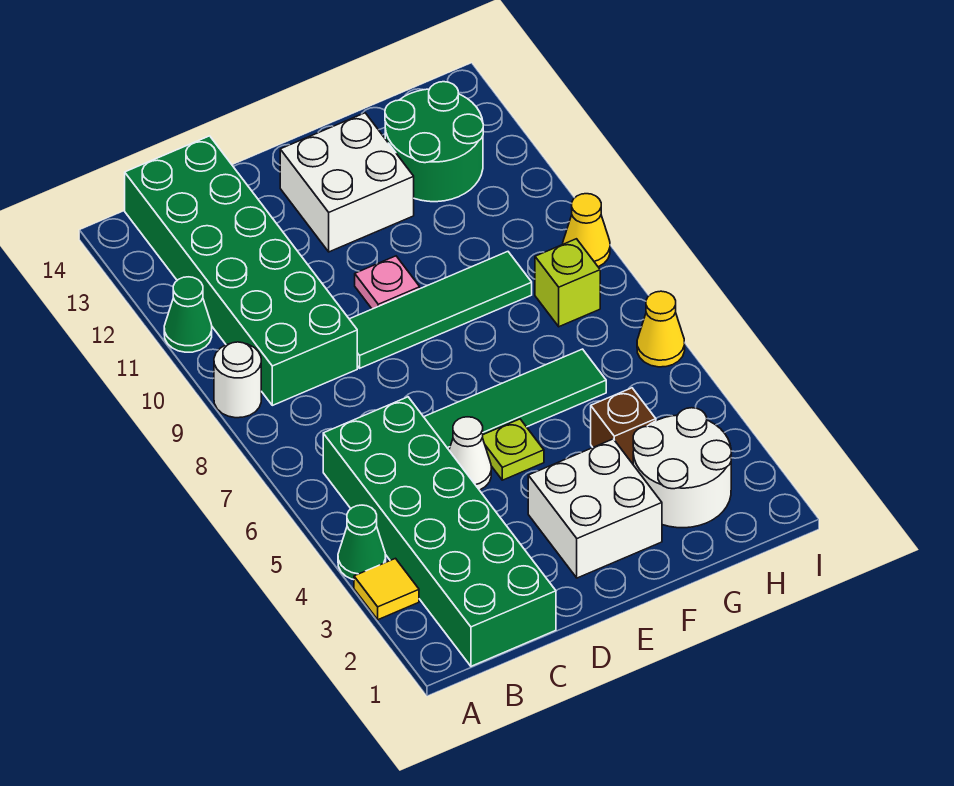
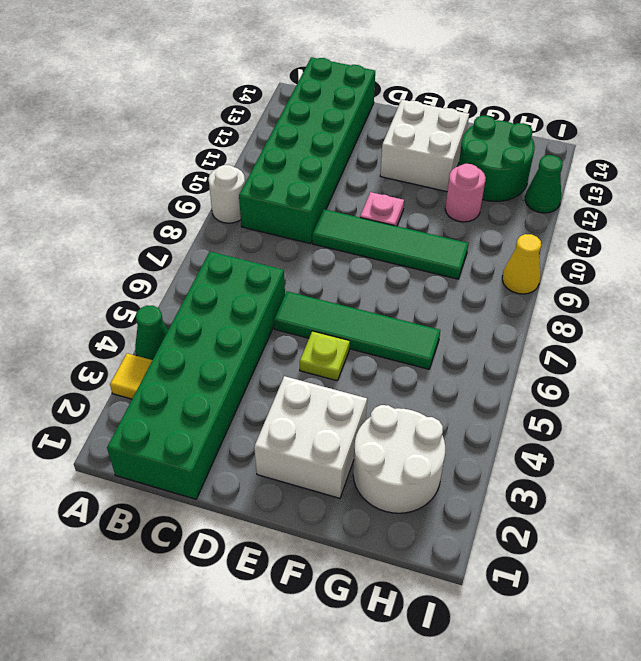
green cone A11 level 1 -> green cone I12 level 1
white cone D5 level 1 -> none
brown brick G4 level 1 -> none
none -> pink round brick G11 level 1
lime brick H8 level 1 -> none
yellow cone I6 level 1 -> none

